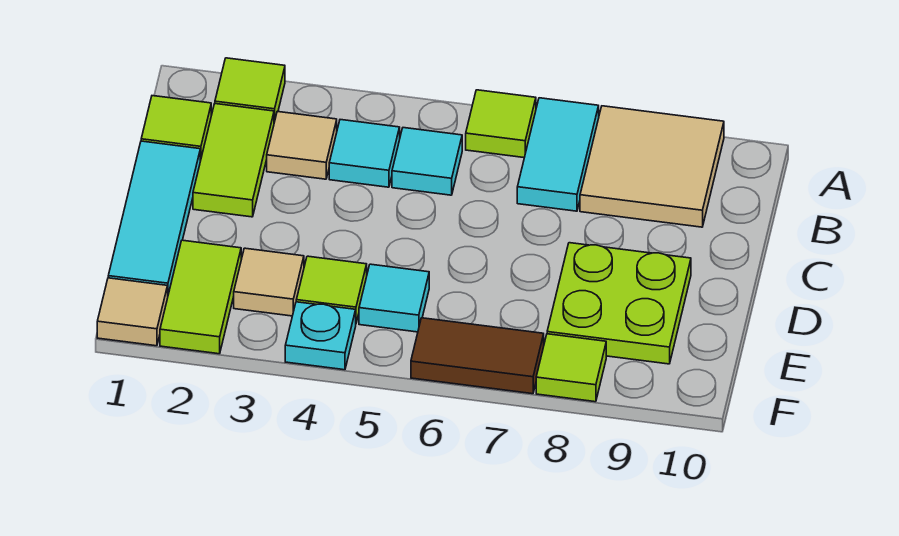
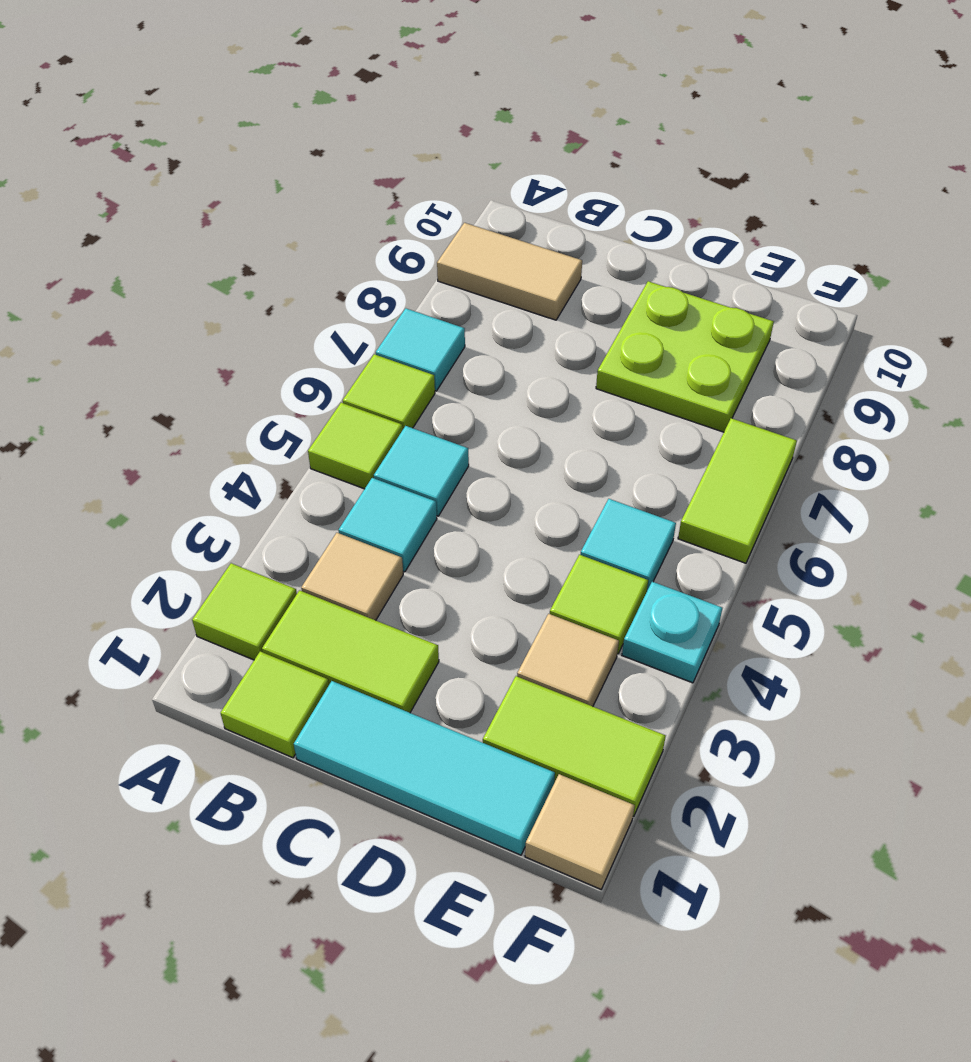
cyan tile A7:B7 level 1 -> cyan tile A7 level 1
tan tile A8:B9 level 1 -> tan tile A9:B9 level 1
brown tile F6:F7 level 1 -> lime tile F6:F7 level 1
lime tile F8 level 1 -> lime tile A5 level 1

